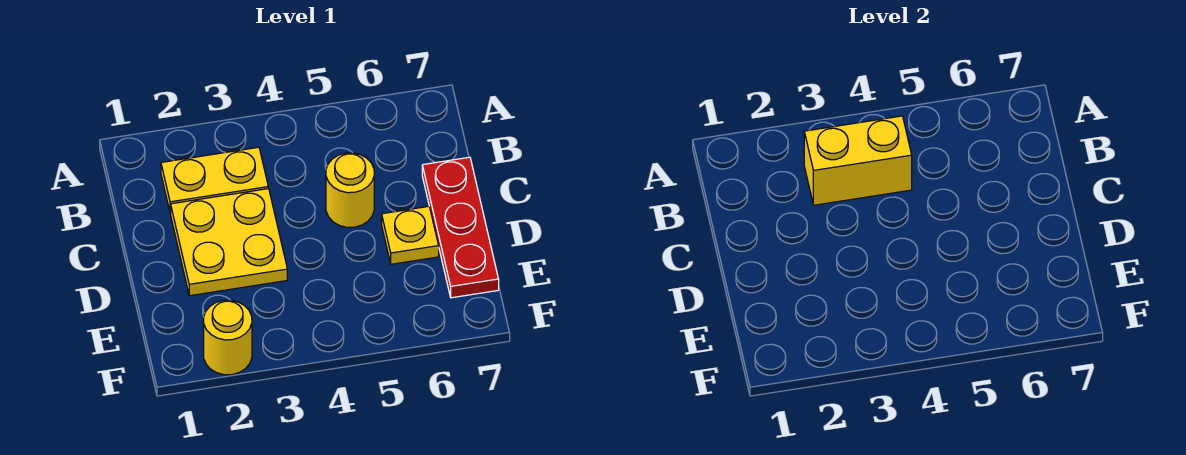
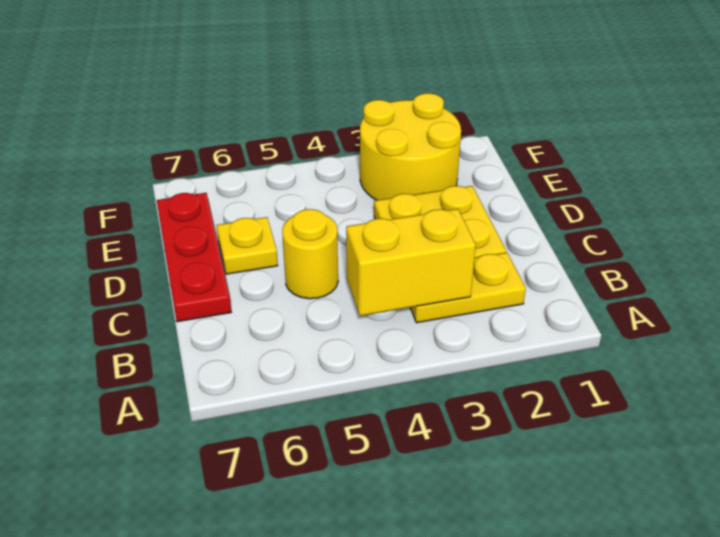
yellow round brick F2 level 1 -> yellow round brick E2:F3 level 1

